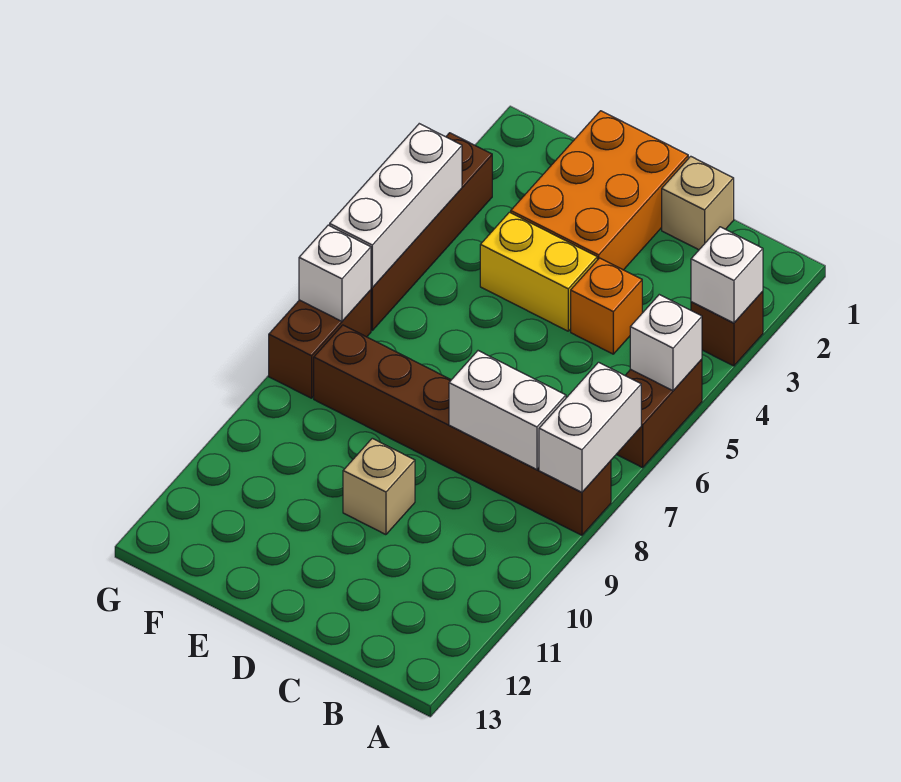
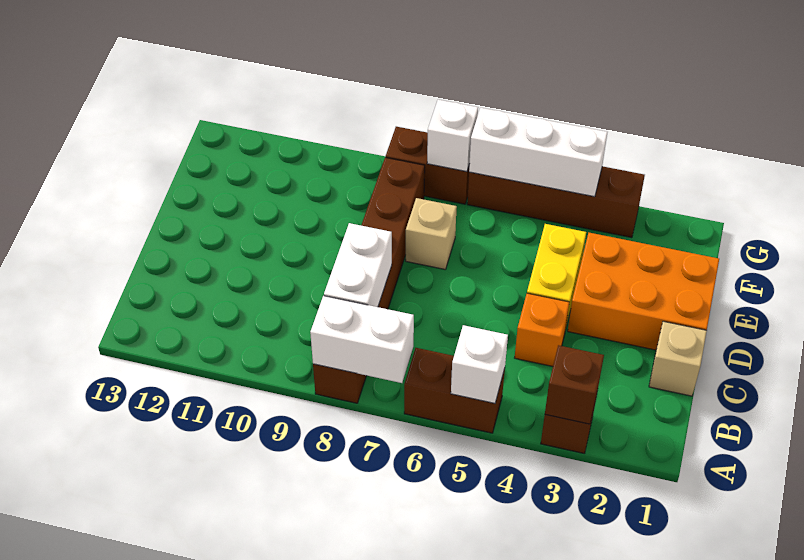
white brick A3 level 2 -> brown brick A3 level 2
tan brick D10 level 1 -> tan brick E7 level 1

